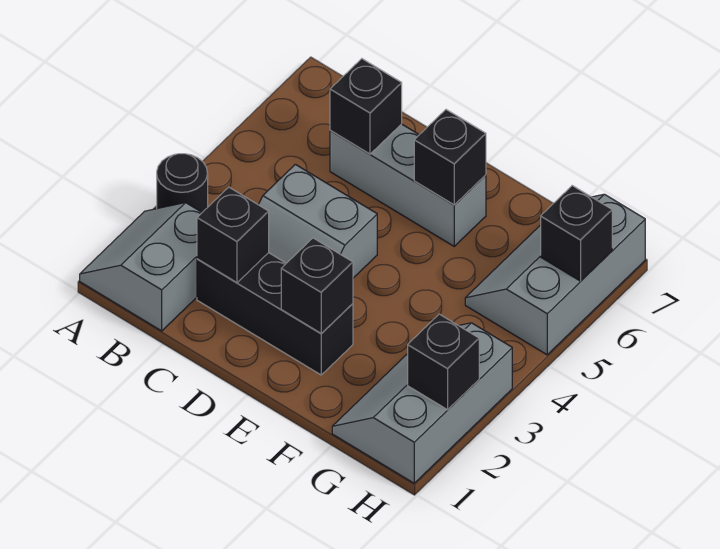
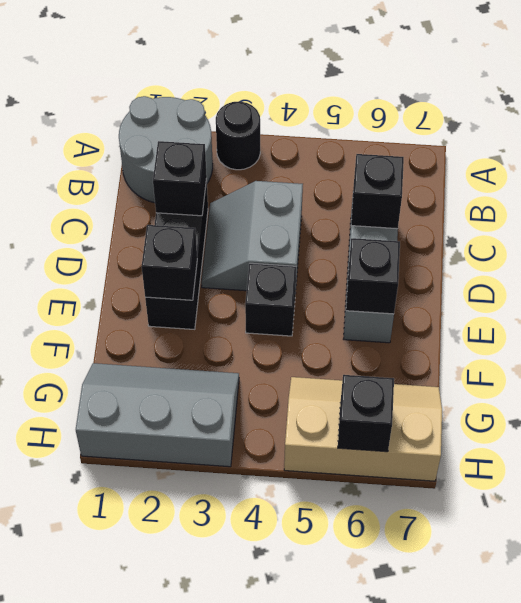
grey slope A1:B2 level 1 top B -> grey round brick A1:B2 level 1
grey slope G5:H7 level 1 top H -> tan slope G5:H7 level 1 top H
black brick H2 level 2 -> black brick E4 level 1

